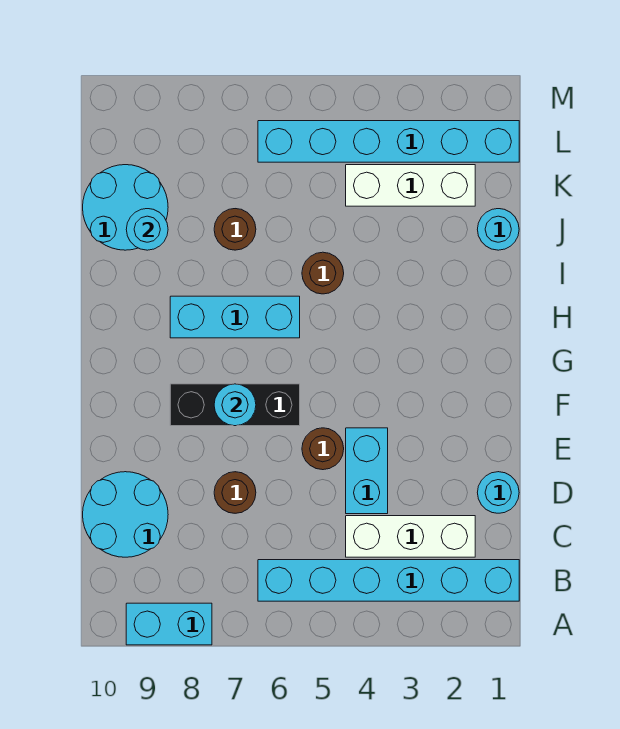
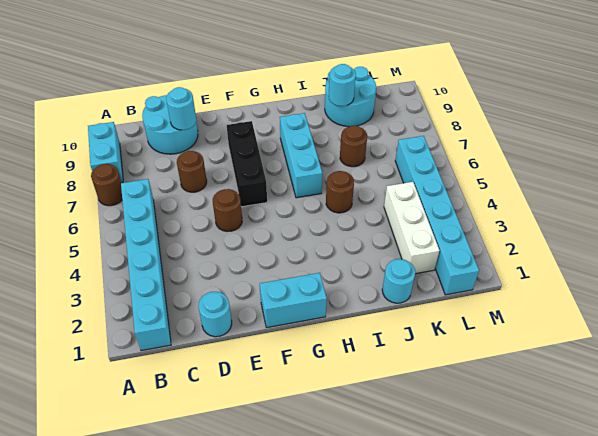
none -> brown round brick A7 level 1
white brick C2:C4 level 1 -> none
cyan brick D4:E4 level 1 -> cyan brick F1:G1 level 1
cyan round brick F7 level 2 -> cyan round brick D9 level 2

